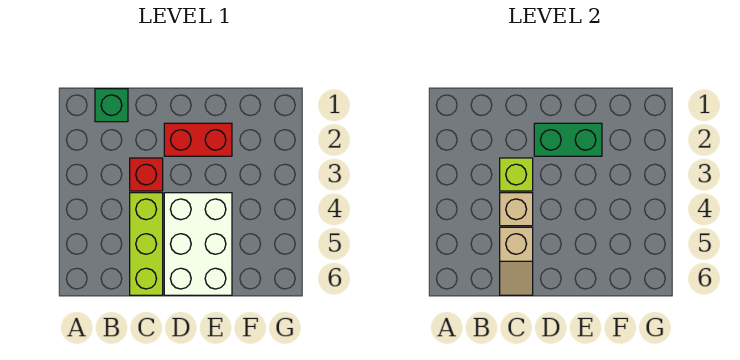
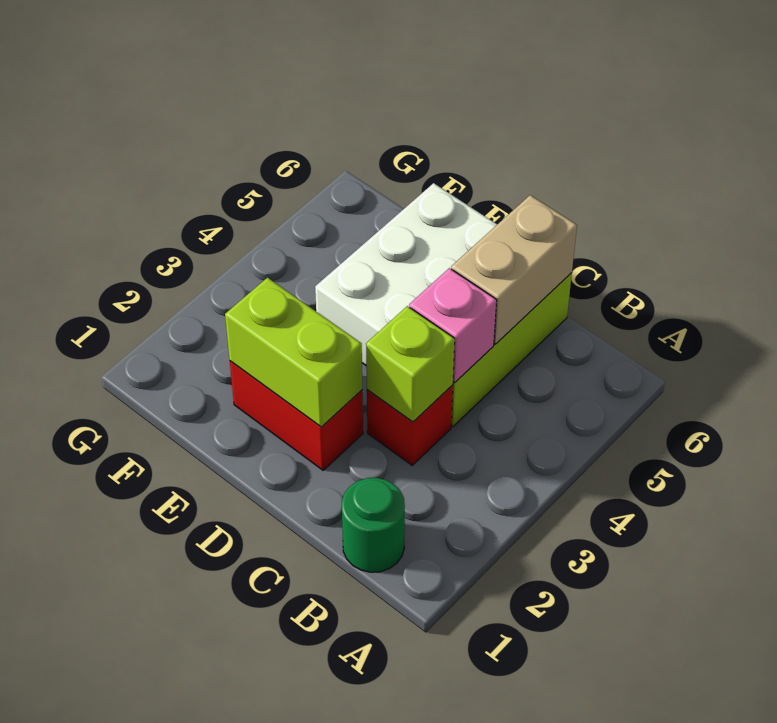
green brick B1 level 1 -> green round brick B1 level 1
tan brick C4 level 2 -> pink brick C4 level 2
tan slope C5:C6 level 2 top 5 -> tan brick C5:C6 level 2
green brick D2:E2 level 2 -> lime brick D2:E2 level 2

